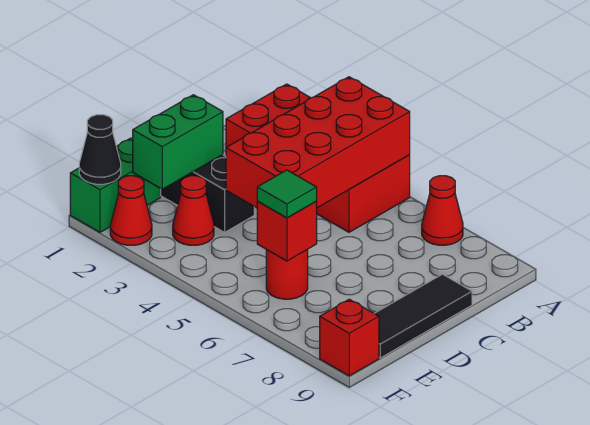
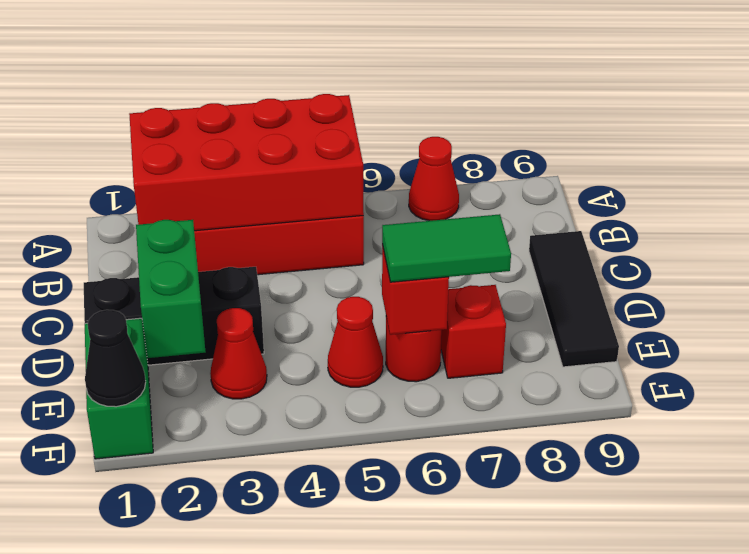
red brick A4:D5 level 2 -> red brick A2:B5 level 2
green tile E6 level 3 -> green tile E6:E7 level 3
red cone F2 level 1 -> red cone E5 level 1
red brick F9 level 1 -> red brick E7 level 1

